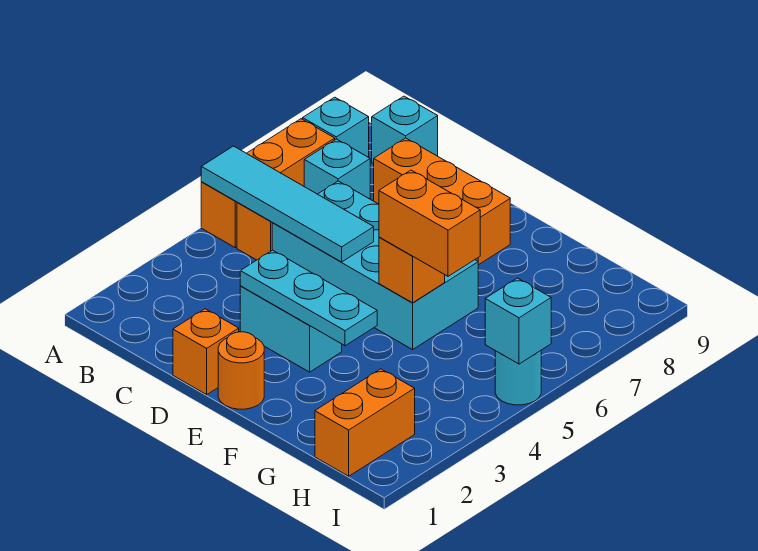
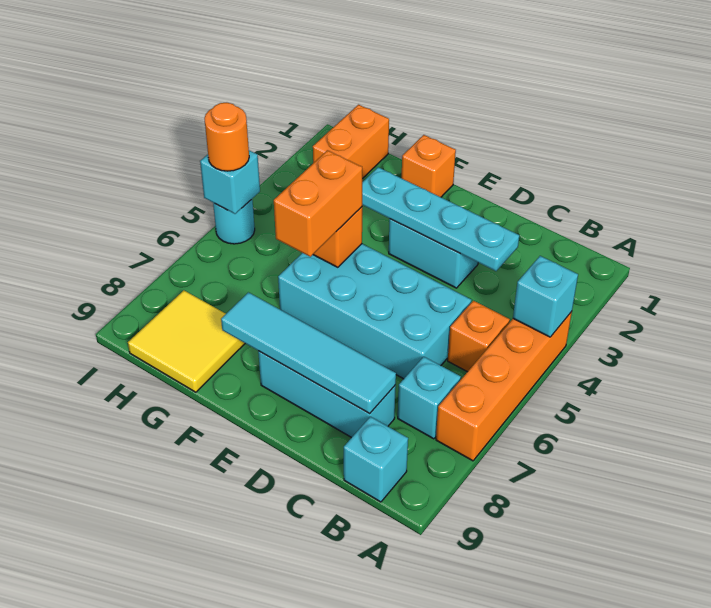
orange brick A5:A7 level 1 -> orange brick A4:A7 level 1
cyan tile A5:D5 level 2 -> cyan tile C8:F8 level 2
cyan brick A8 level 1 -> cyan brick A4 level 2
orange brick C8:E8 level 1 -> cyan brick C8:E8 level 1
orange brick D1 level 1 -> orange brick F1 level 1
cyan plate D3:F3 level 2 -> cyan plate C3:F3 level 2
orange round brick E1 level 1 -> orange round brick I5 level 3
orange brick F5:G5 level 3 -> orange brick F5:F6 level 3
none -> yellow tile G8:H9 level 1

